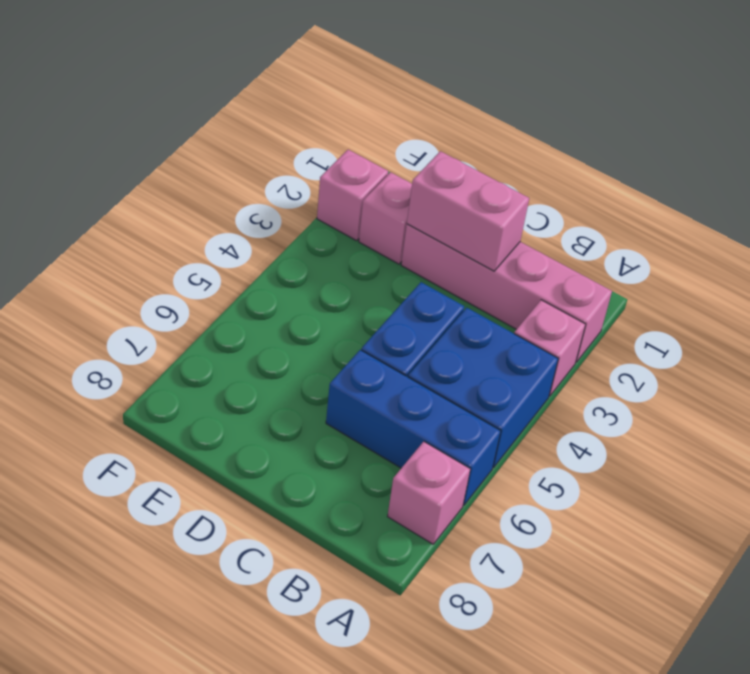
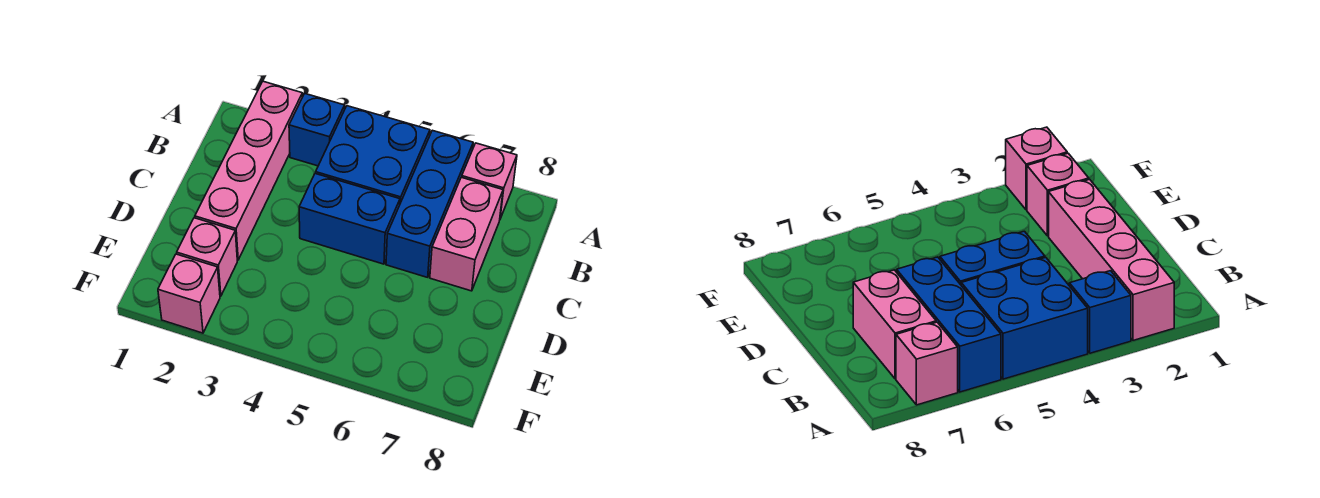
pink brick A3 level 1 -> blue brick A3 level 1
pink brick C2:D2 level 2 -> pink brick B7:C7 level 1

